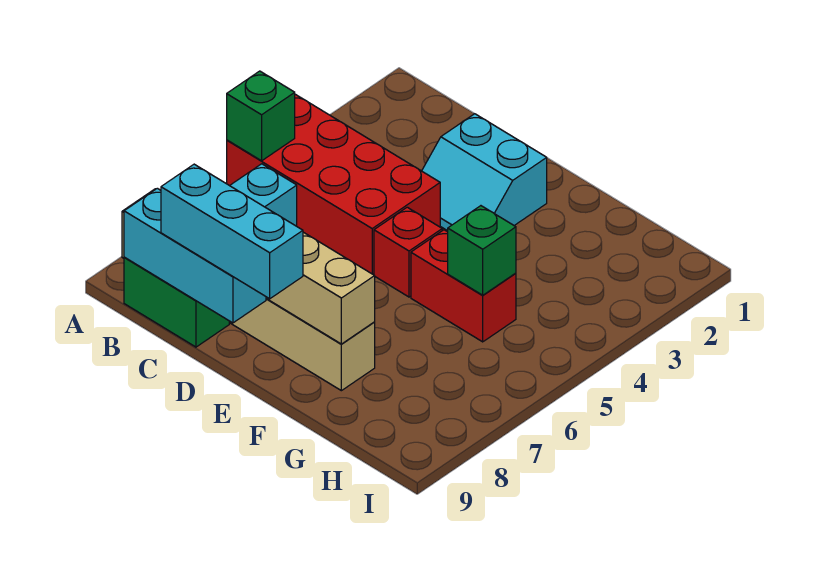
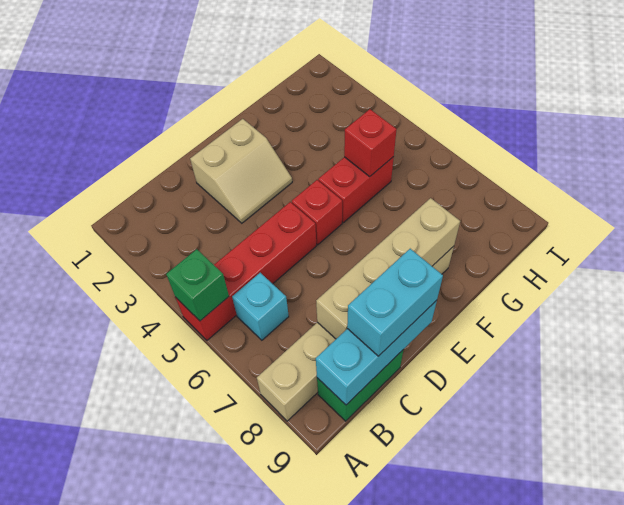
red brick A4:D5 level 1 -> red brick A5:D5 level 1
cyan brick C9:E9 level 3 -> cyan brick C9:D9 level 3
cyan slope D2:E3 level 1 top 2 -> tan slope D2:E3 level 1 top 2
green brick G5 level 2 -> red brick G5 level 2

